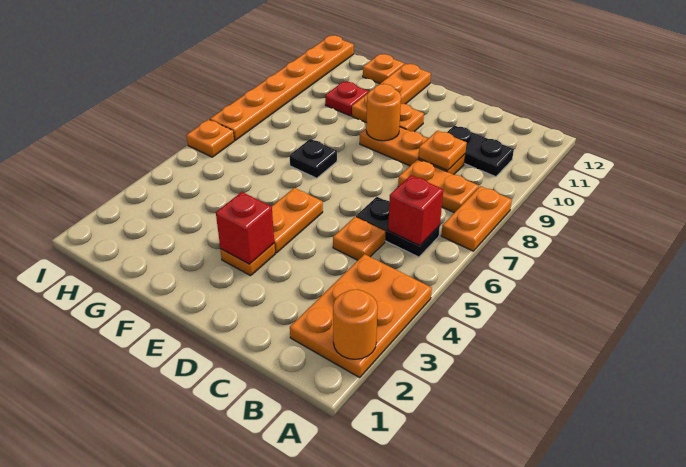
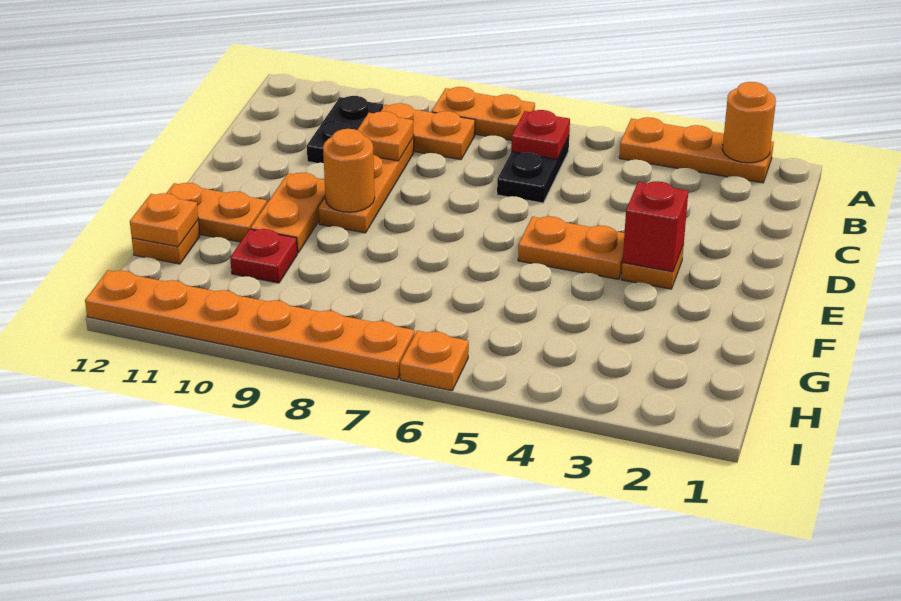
orange plate A2:B4 level 1 -> orange plate A2:A4 level 1
red brick B6 level 2 -> red plate B6 level 2
orange plate B8:C8 level 1 -> orange plate B8:B9 level 1
orange plate C5 level 1 -> orange plate G12 level 2
black plate F7 level 1 -> none

